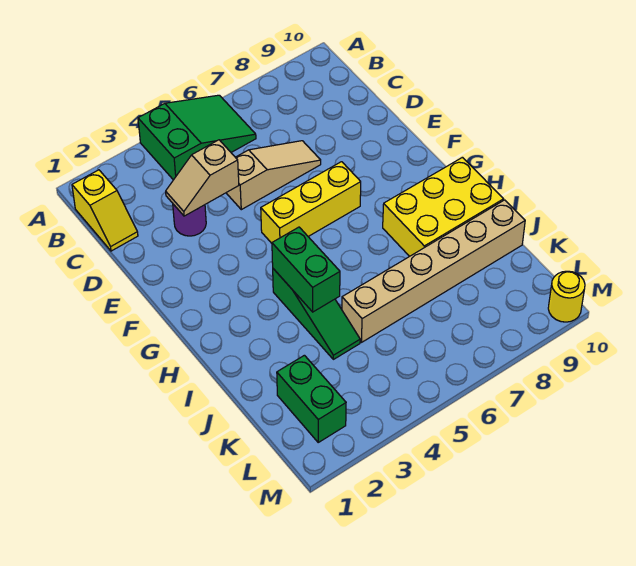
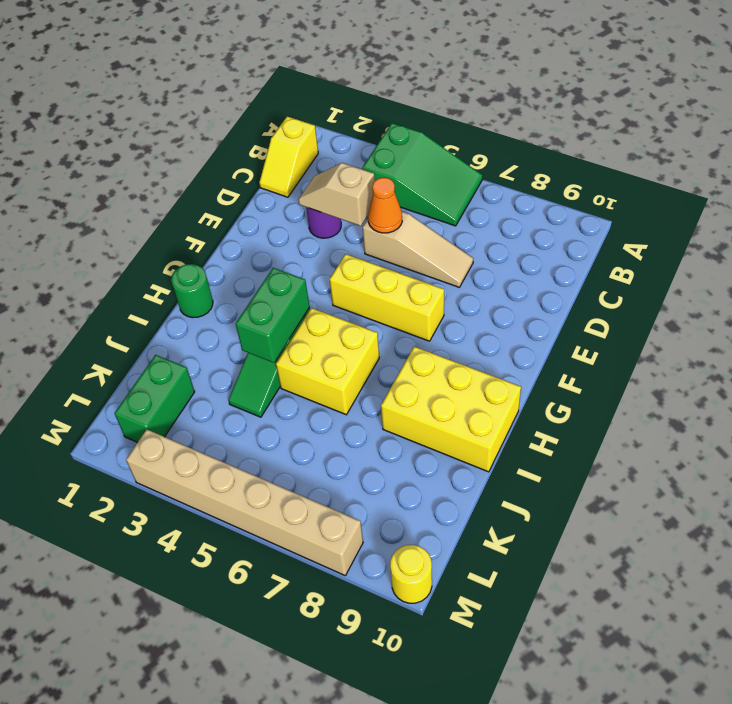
none -> orange cone D5 level 2
none -> green round brick H1 level 1
none -> yellow brick H5:I6 level 1
tan brick J5:J10 level 1 -> tan brick M3:M8 level 1

